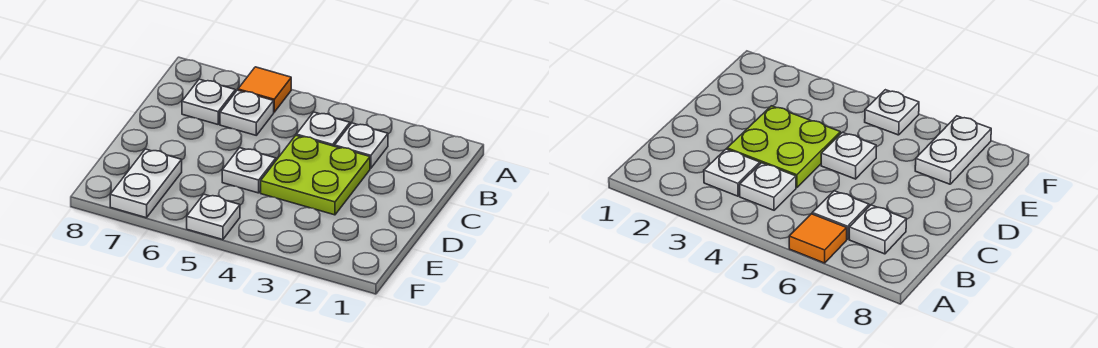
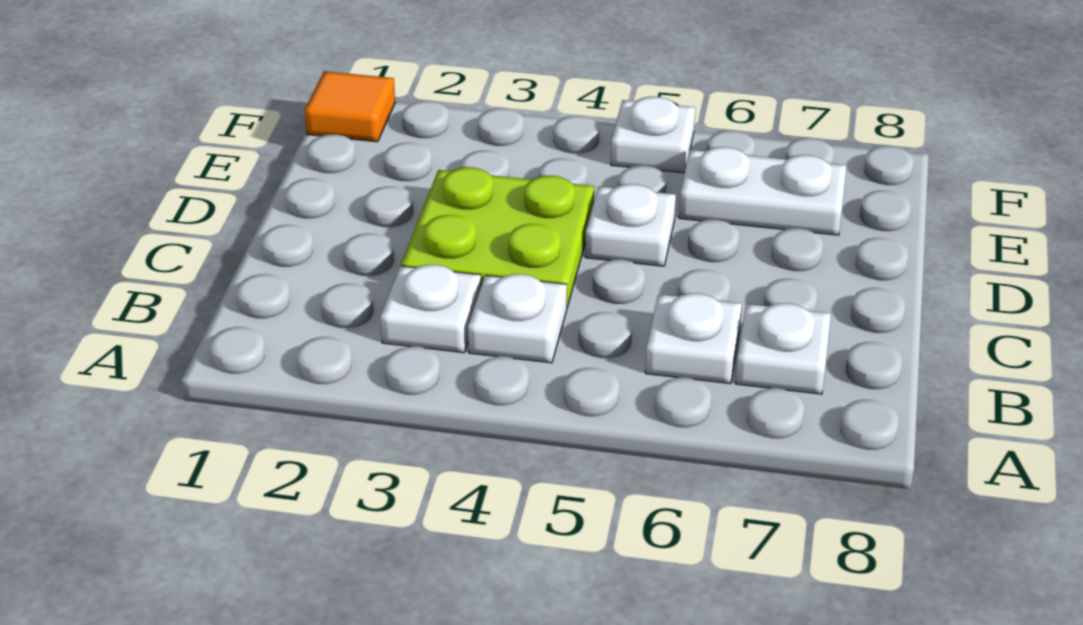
orange tile A6 level 1 -> orange tile F1 level 1
white plate E7:F7 level 1 -> white plate E6:E7 level 1

